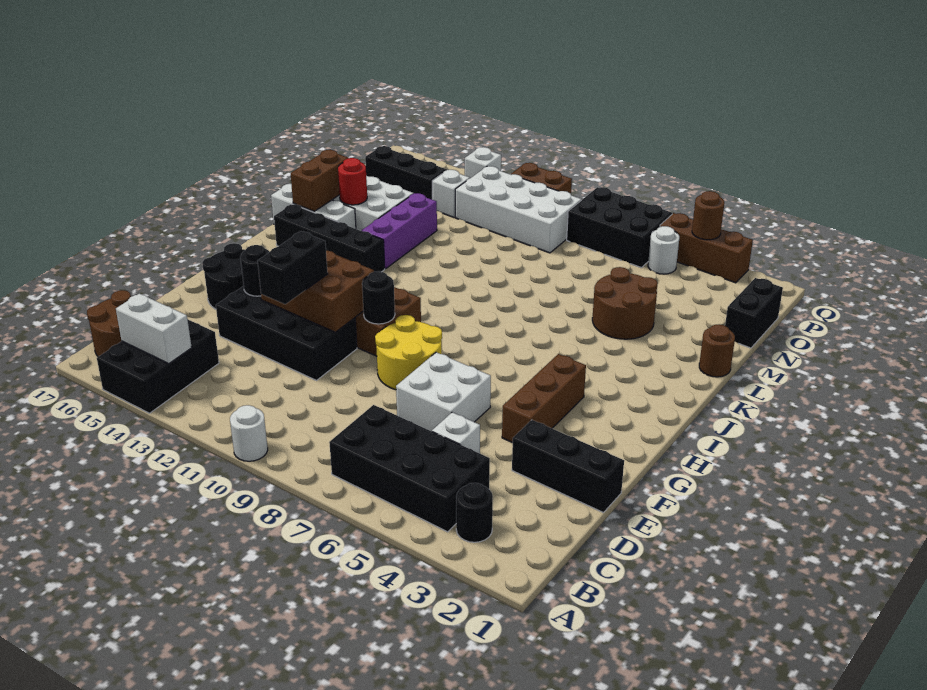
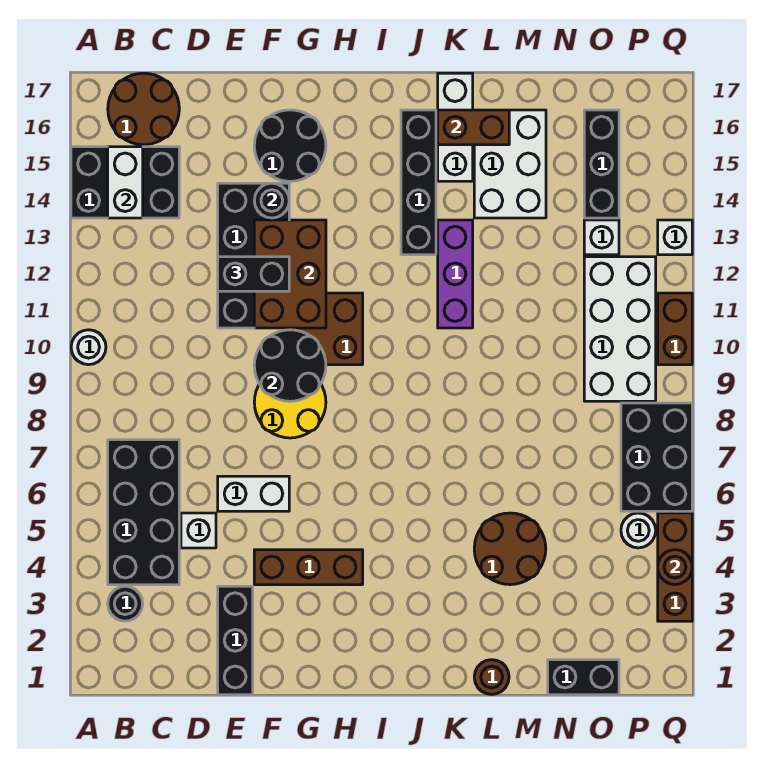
white brick E6:F7 level 1 -> white brick E6:F6 level 1
black round brick G10 level 2 -> black round brick F9:G10 level 2
purple brick K13:M13 level 1 -> purple brick K11:K13 level 1
red round brick L15 level 2 -> none

